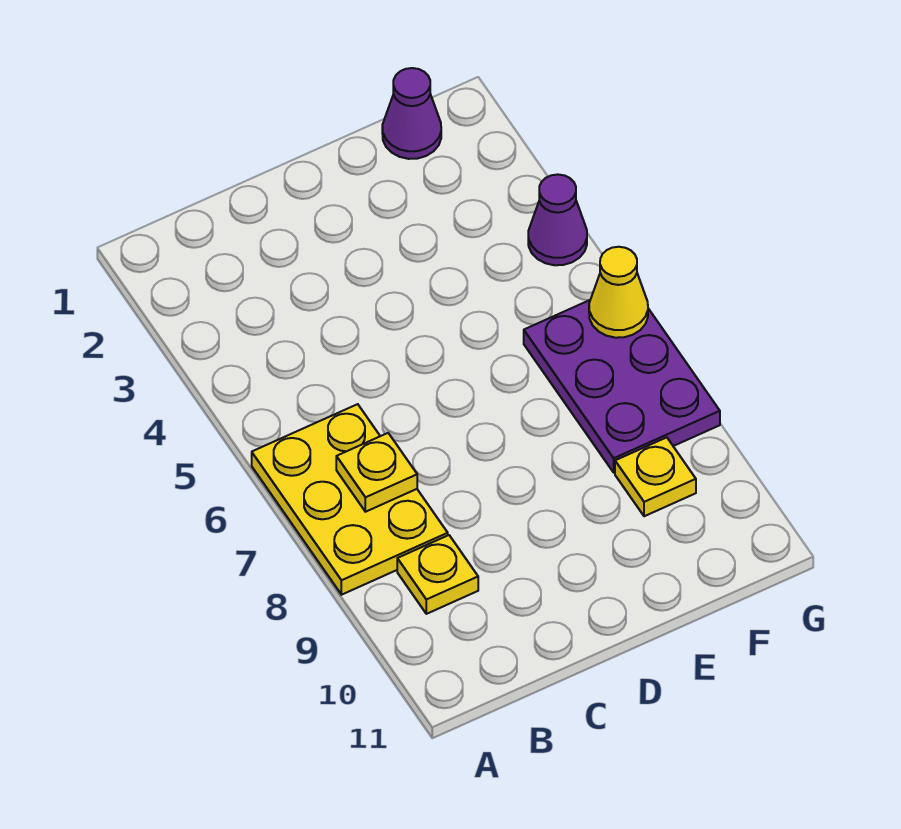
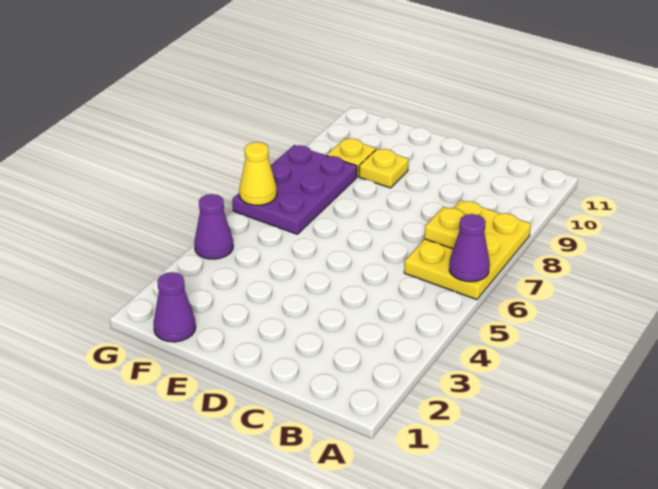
none -> purple cone A6 level 2
yellow plate B9 level 1 -> yellow plate E9 level 1

